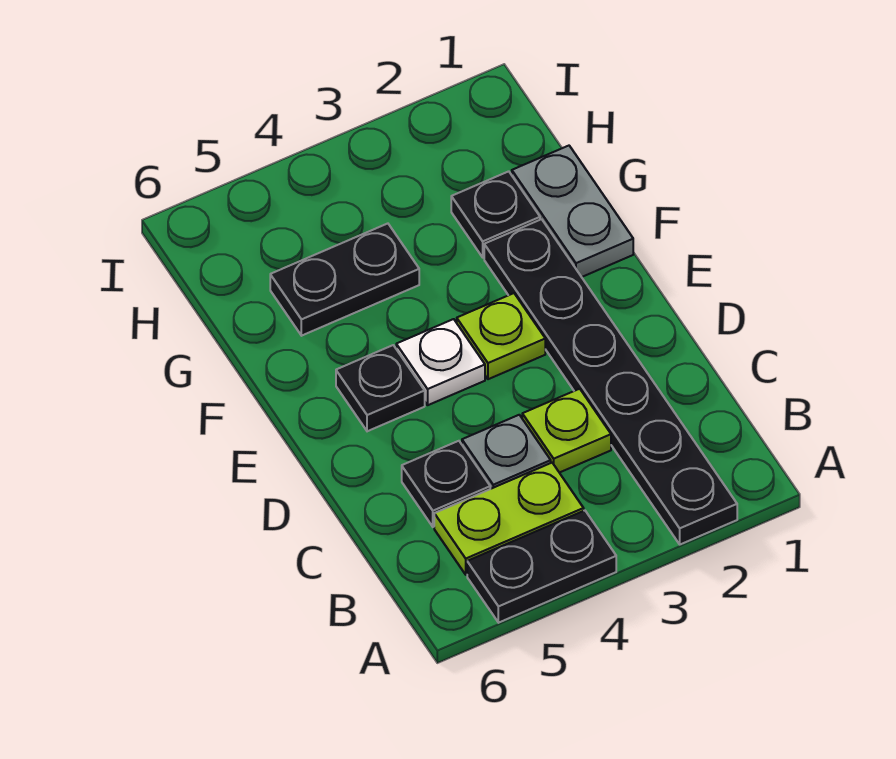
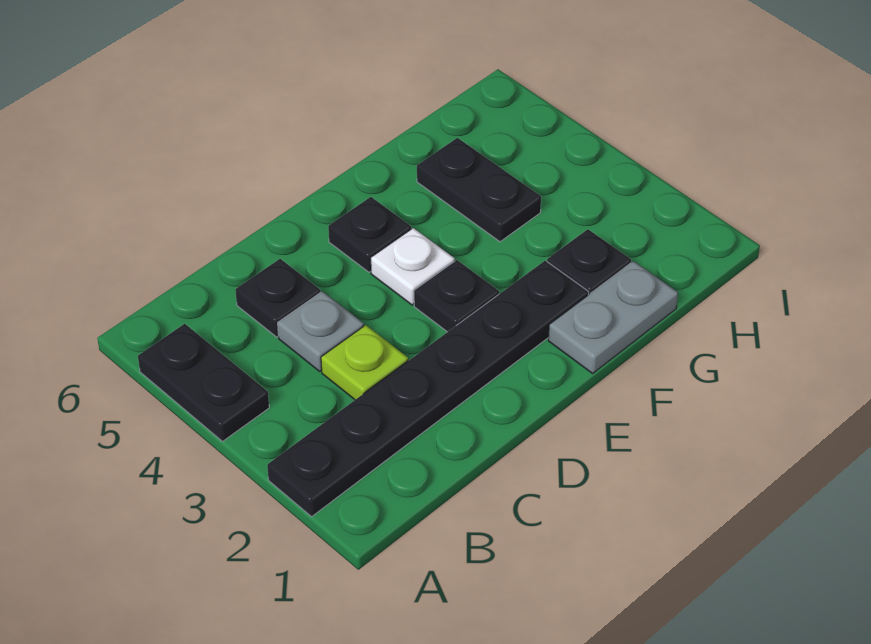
lime plate B4:B5 level 1 -> none
lime plate E3 level 1 -> black plate E3 level 1

